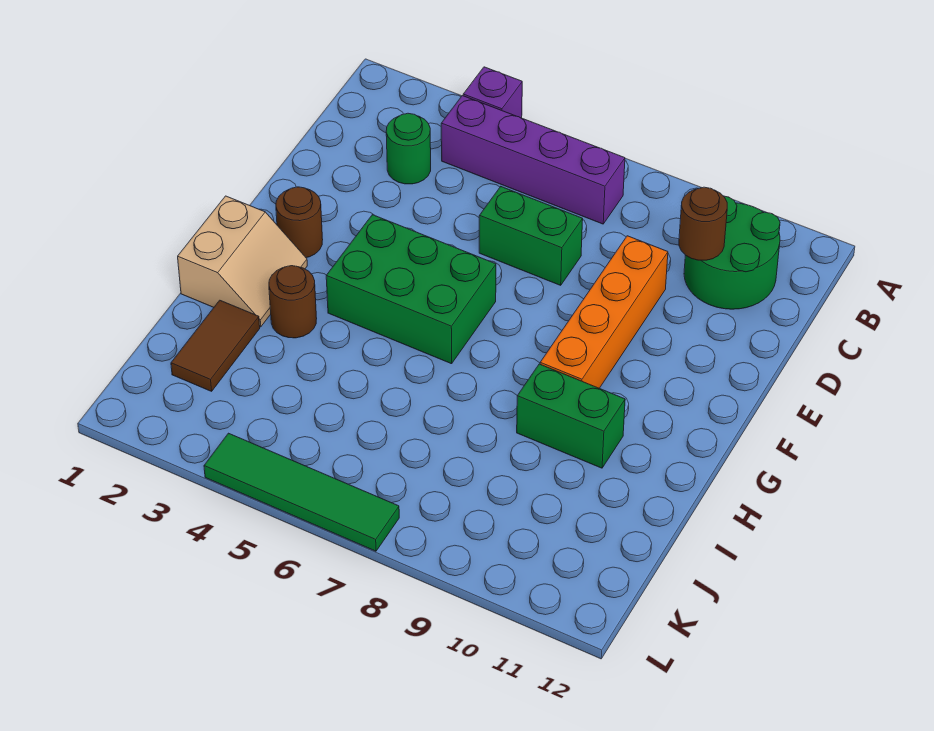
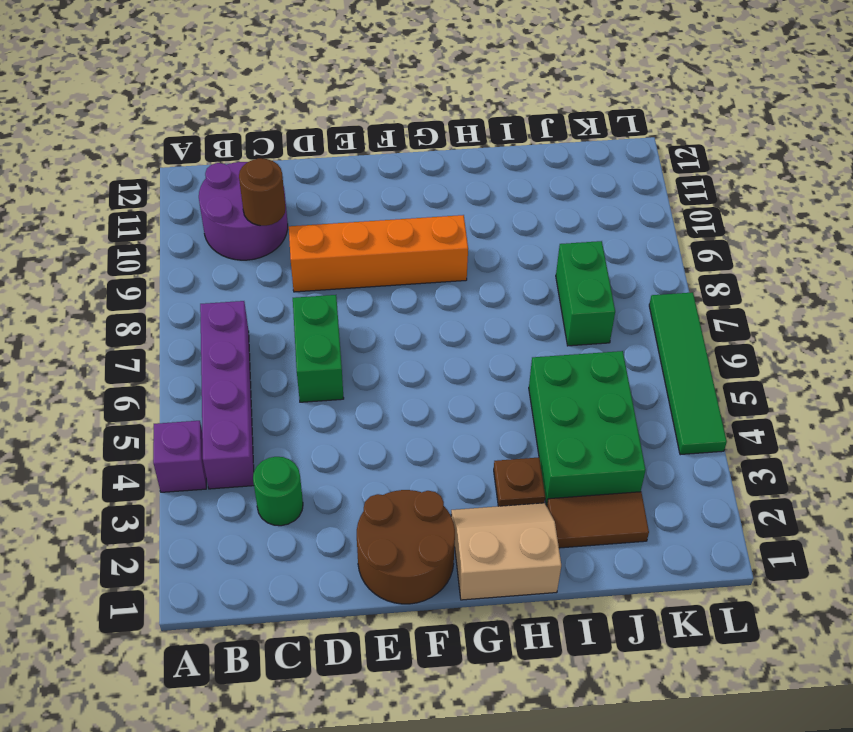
green round brick B10:C11 level 1 -> purple round brick B10:C11 level 1
brown round brick F2 level 1 -> brown round brick E1:F2 level 1
green brick F4:G6 level 1 -> green brick I3:J5 level 1
brown round brick H3 level 1 -> brown plate H3 level 1
green brick H9:H10 level 1 -> green brick J7:J8 level 1

